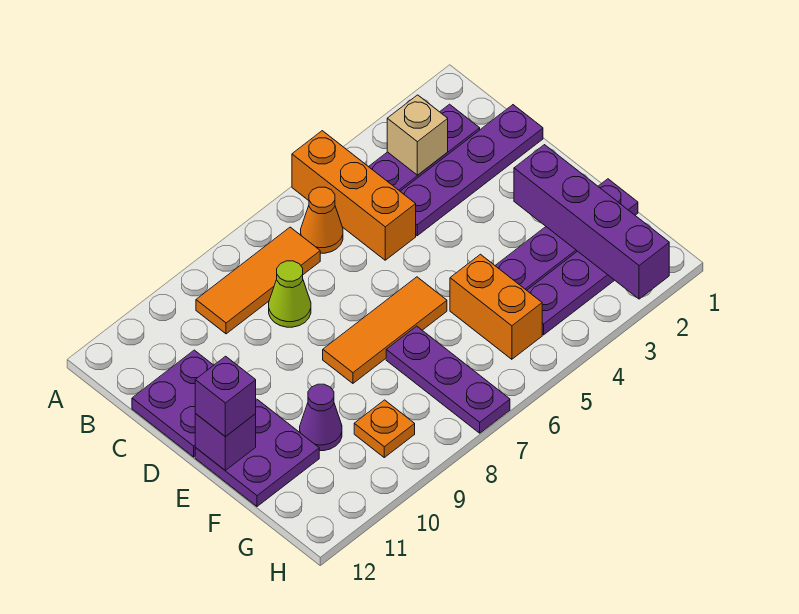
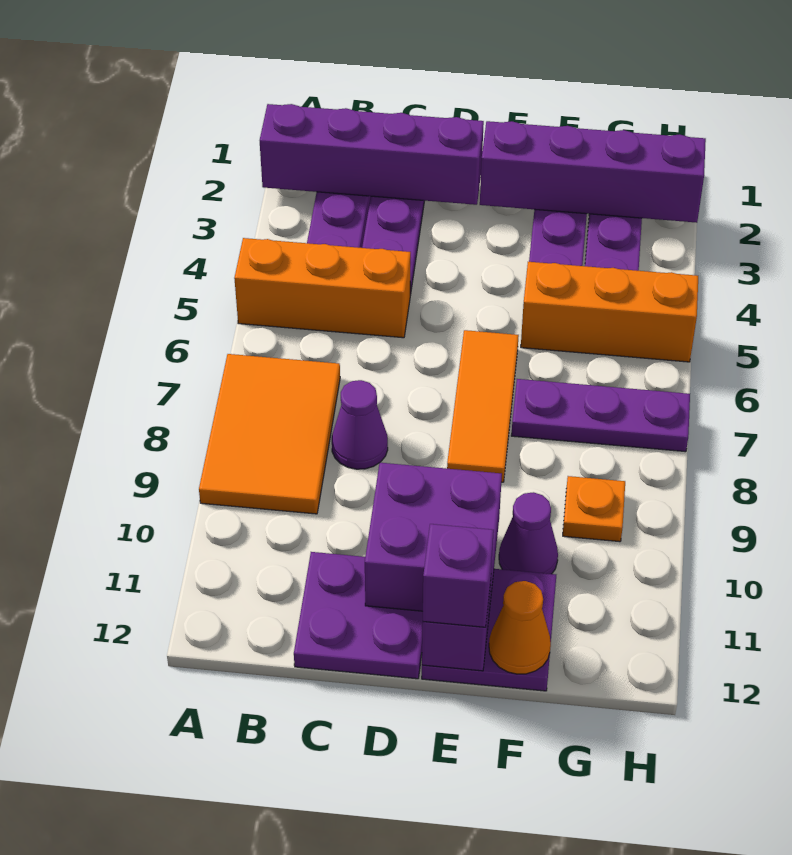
none -> purple brick A2:D2 level 2
tan brick B3 level 2 -> none
orange cone B6 level 1 -> orange cone F12 level 2
orange tile B7:B9 level 1 -> orange tile A7:B9 level 1
lime cone C8 level 1 -> purple cone C8 level 1
none -> purple brick D10:E11 level 2
orange brick F5:G5 level 1 -> orange brick F5:H5 level 1

